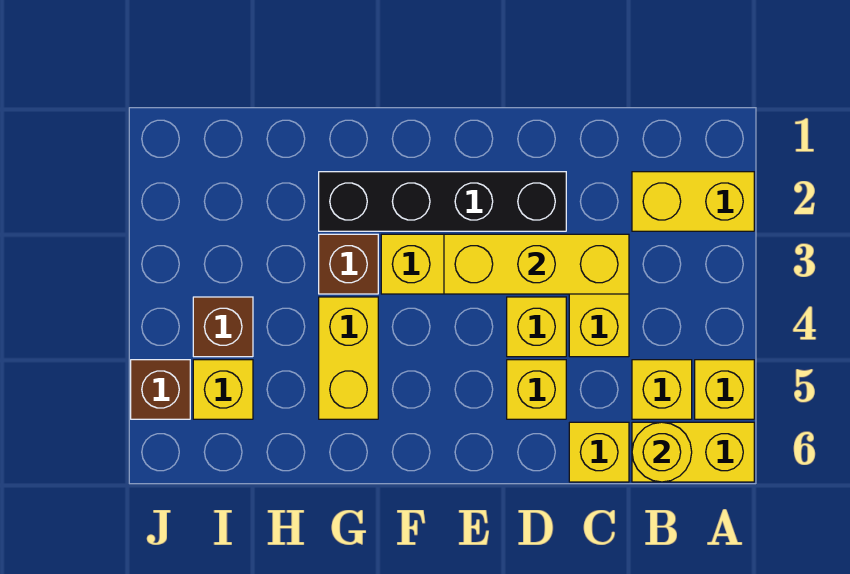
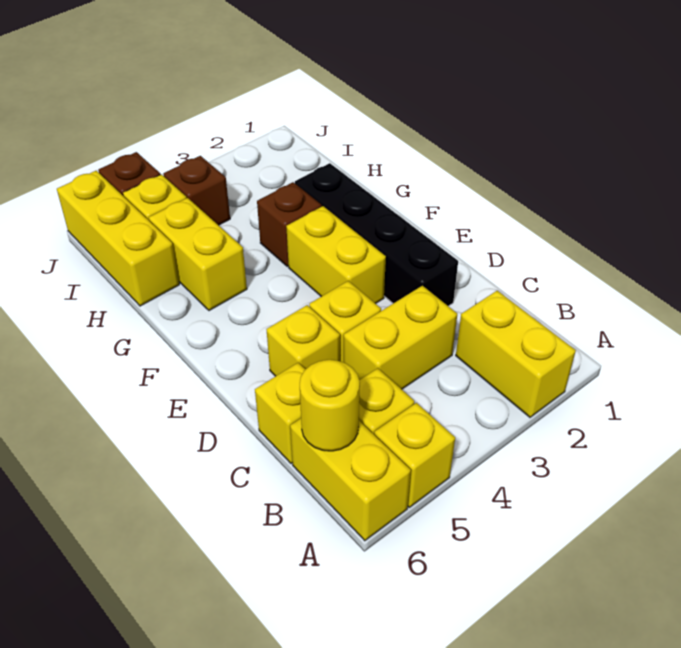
yellow brick C3:E3 level 2 -> yellow brick H6:J6 level 1
yellow brick G4:G5 level 1 -> yellow brick G5:H5 level 1

